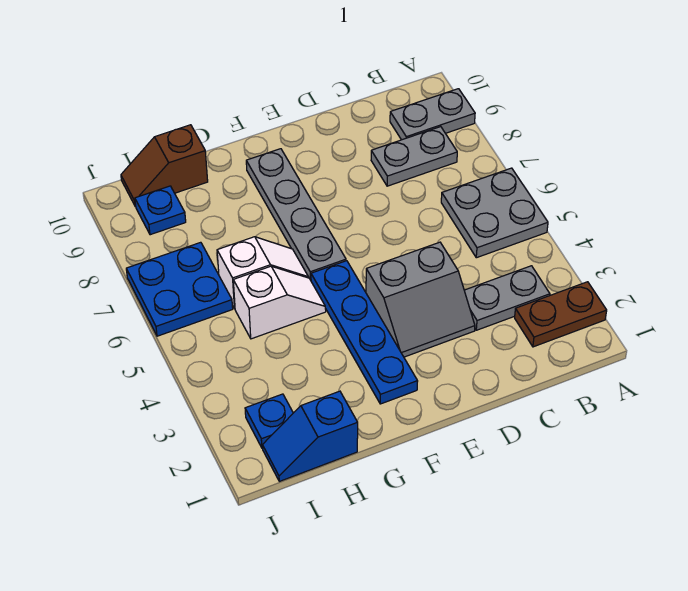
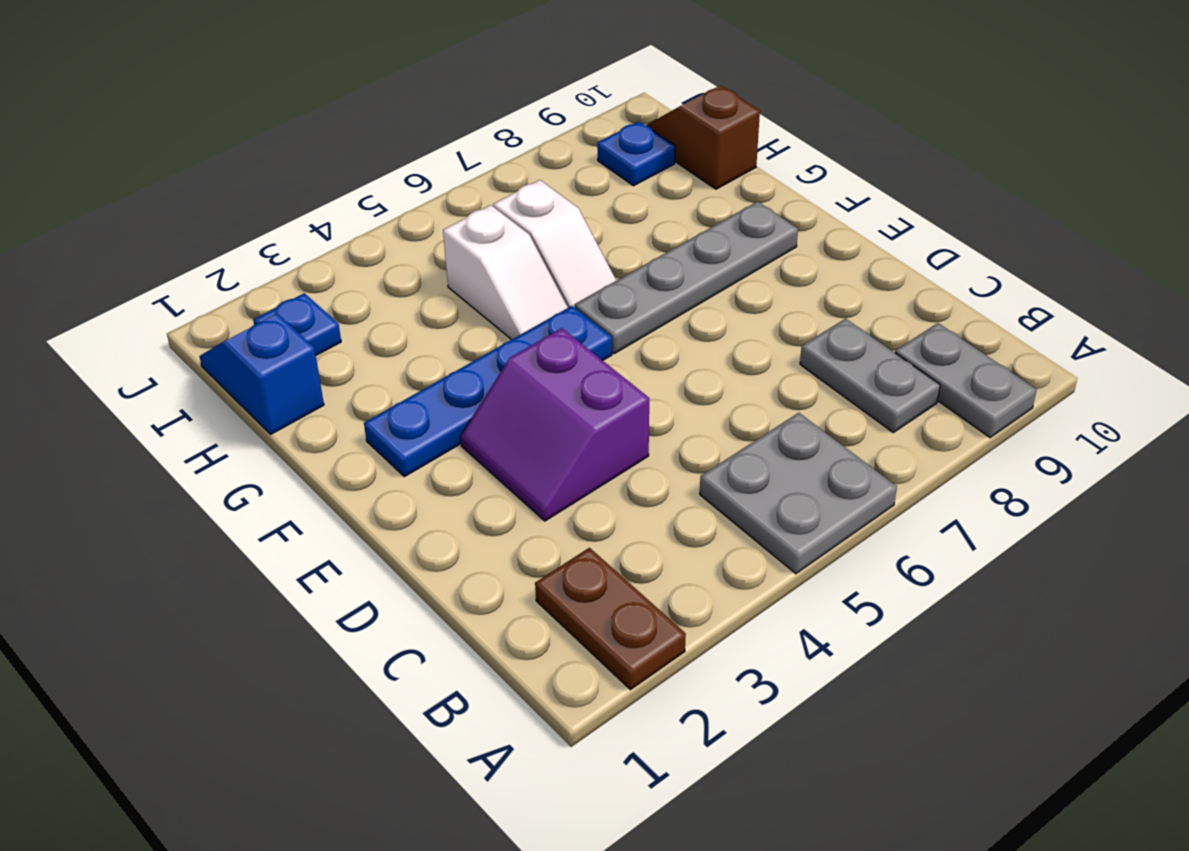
grey plate B3:C3 level 1 -> none
grey slope D3:E4 level 1 top 4 -> purple slope D3:E4 level 1 top 4
blue plate I6:J7 level 1 -> none

